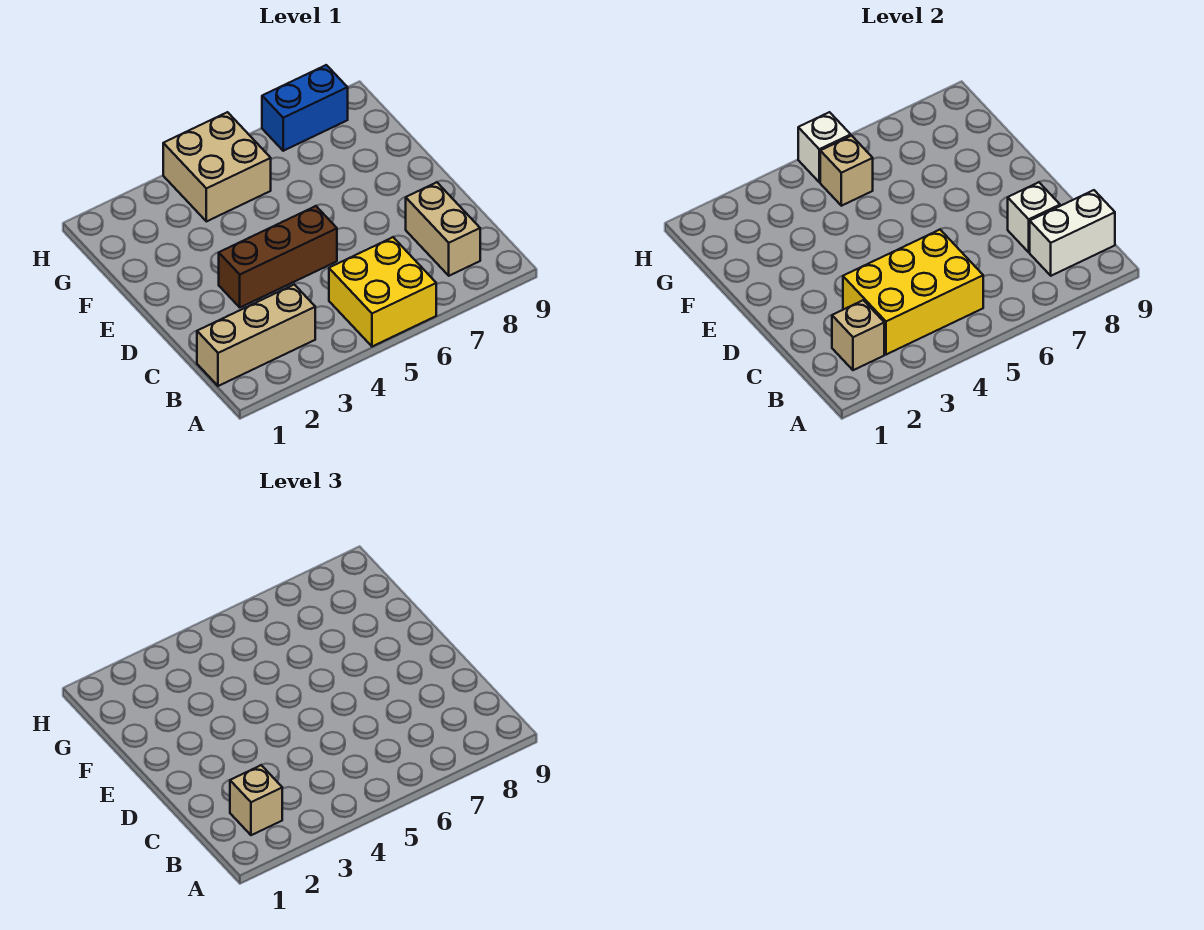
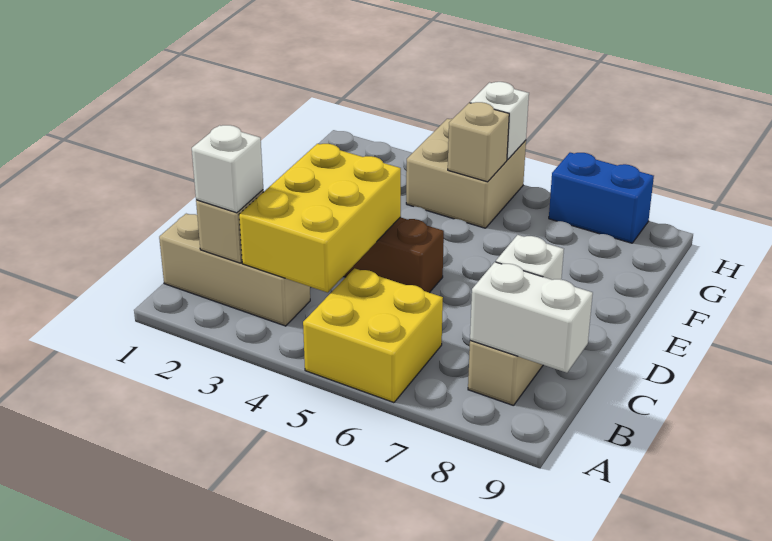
tan brick B2 level 3 -> white brick B2 level 3
yellow brick B3:C5 level 2 -> yellow brick B3:D4 level 2

